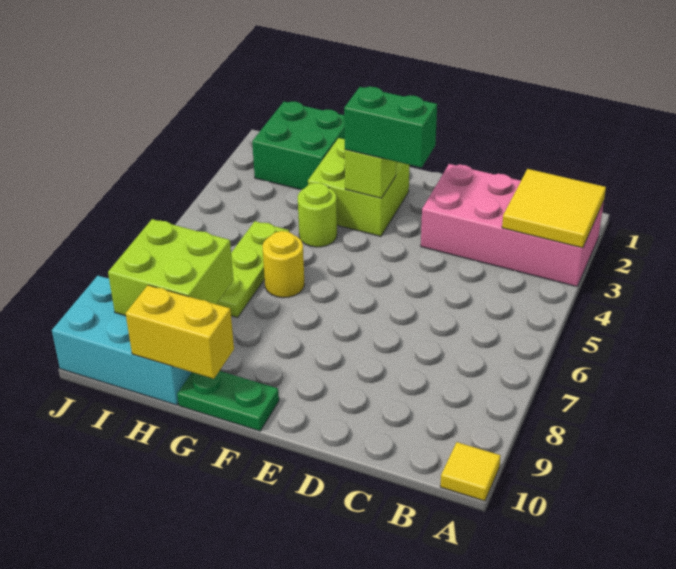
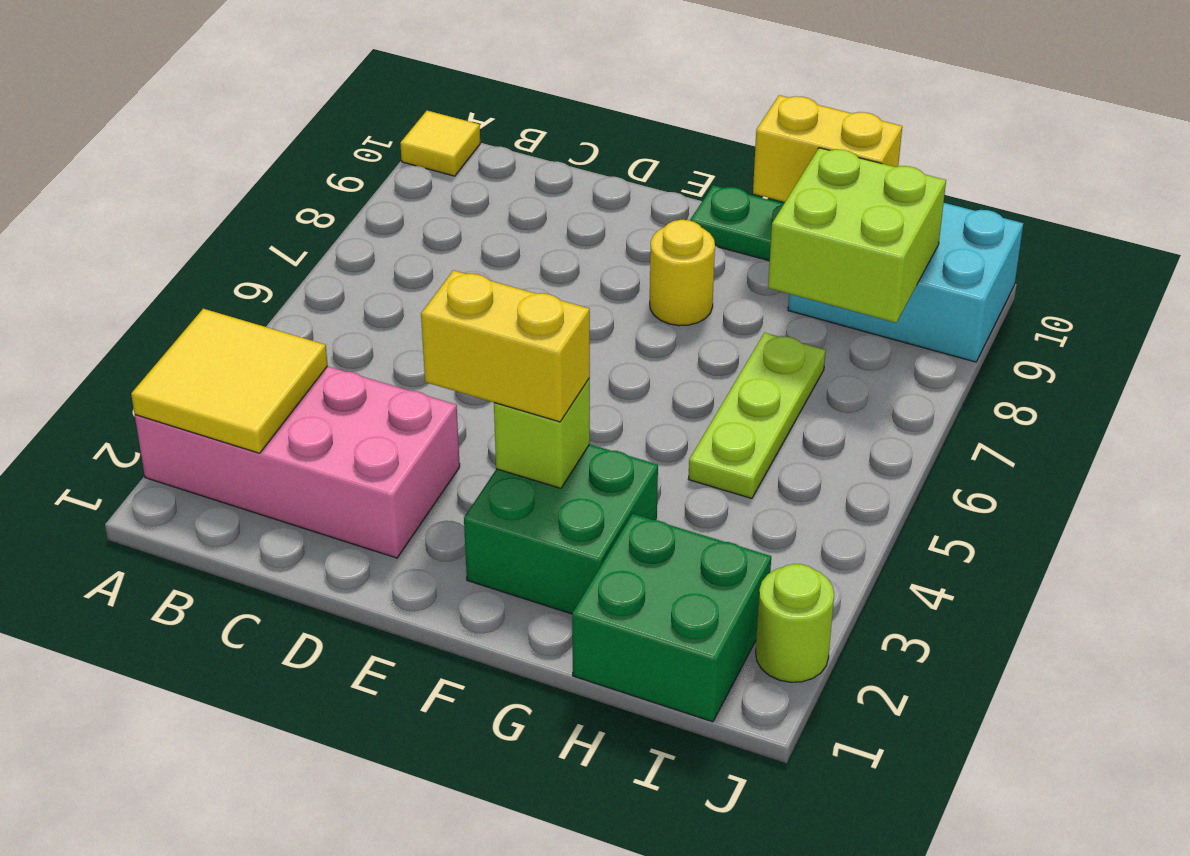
green brick E3:F3 level 3 -> yellow brick E3:F3 level 3
lime brick F2:G3 level 1 -> green brick F2:G3 level 1
lime round brick G4 level 1 -> lime round brick J2 level 1
yellow round brick G6 level 1 -> yellow round brick F8 level 1

